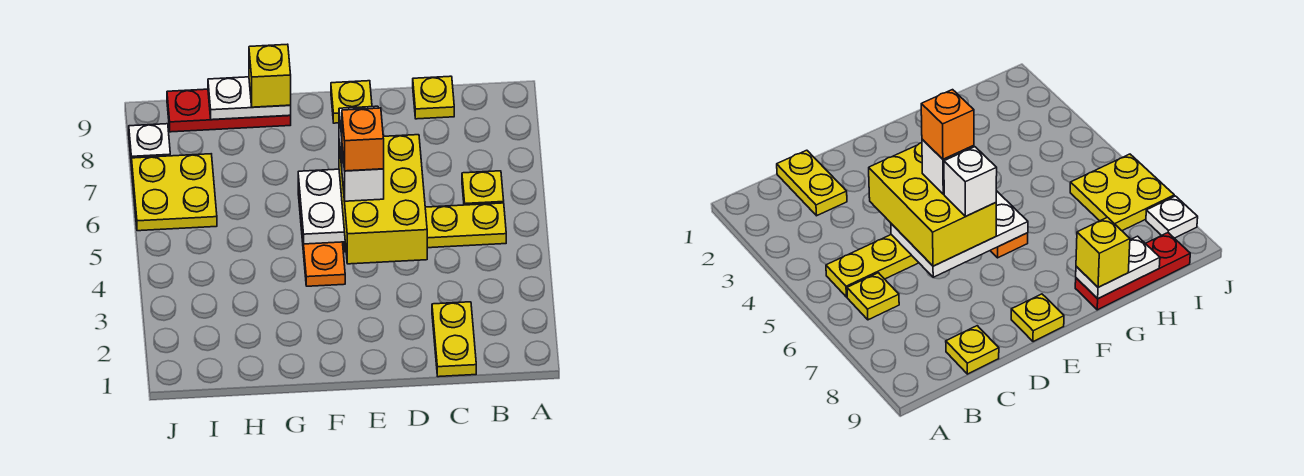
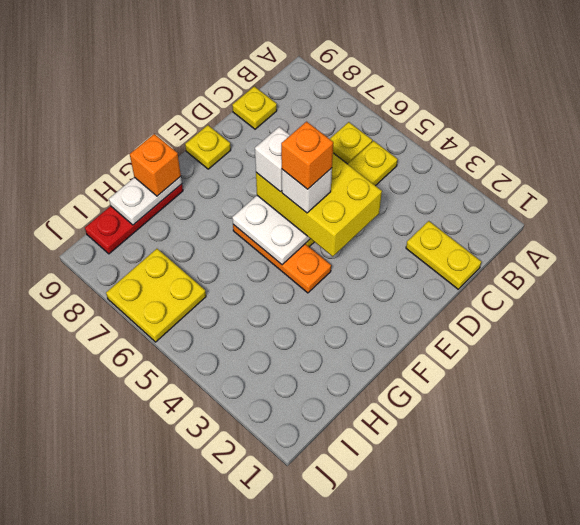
yellow brick G9 level 3 -> orange brick G9 level 3
white plate J8 level 1 -> none

